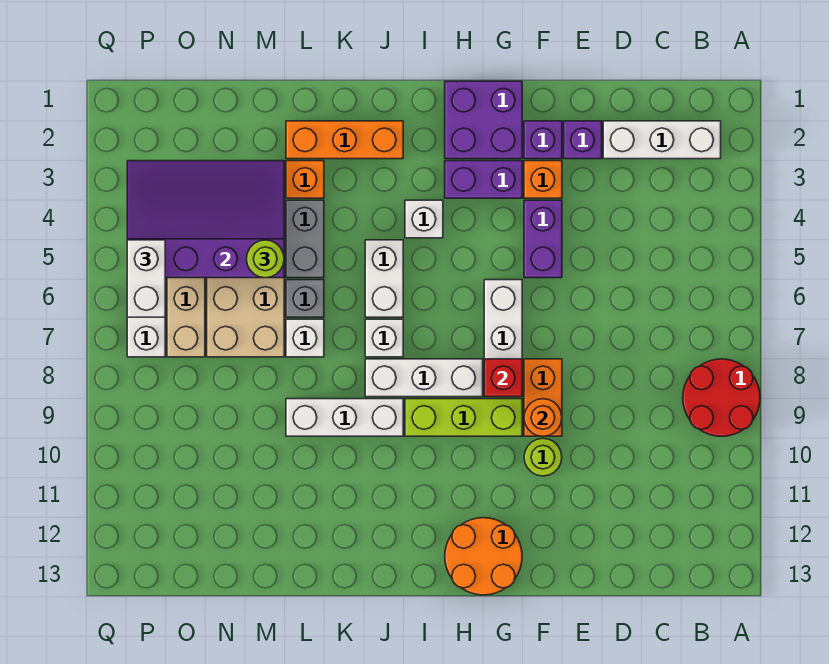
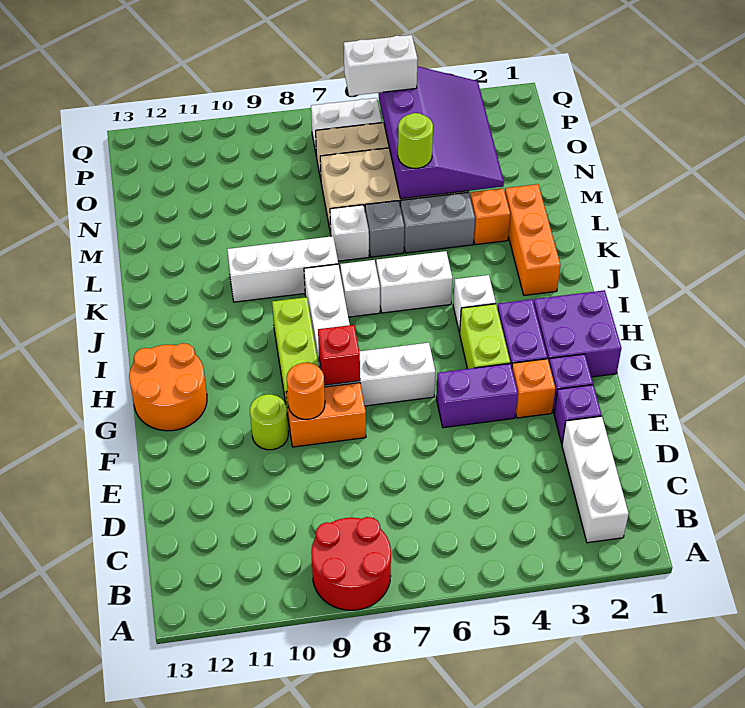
none -> lime brick G4:H4 level 1
white brick J9:L9 level 1 -> white brick K8:K10 level 1

